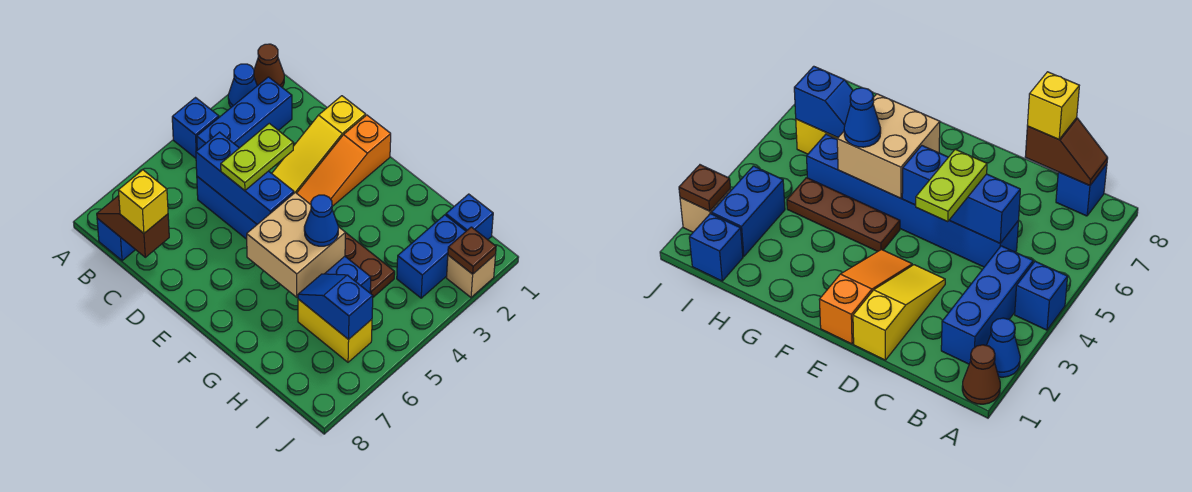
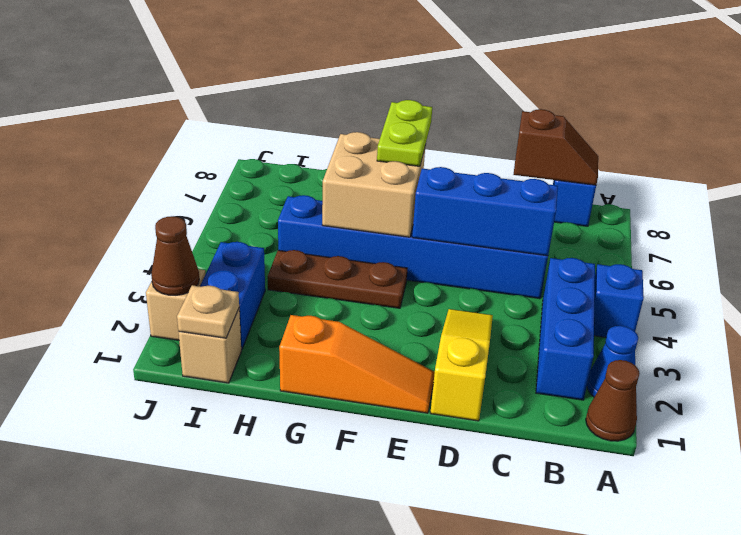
yellow brick C8 level 3 -> none
lime plate D4:D5 level 3 -> lime plate F6:F7 level 3
orange slope E1:E3 level 1 top 1 -> orange slope E1:G1 level 1 top G
blue cone G5 level 3 -> none
yellow brick H6:I6 level 1 -> none
blue slope H6:I6 level 2 top I -> none
blue brick I1 level 1 -> tan brick I1 level 1
none -> tan plate I1 level 2
brown plate J2 level 2 -> brown cone J2 level 2

